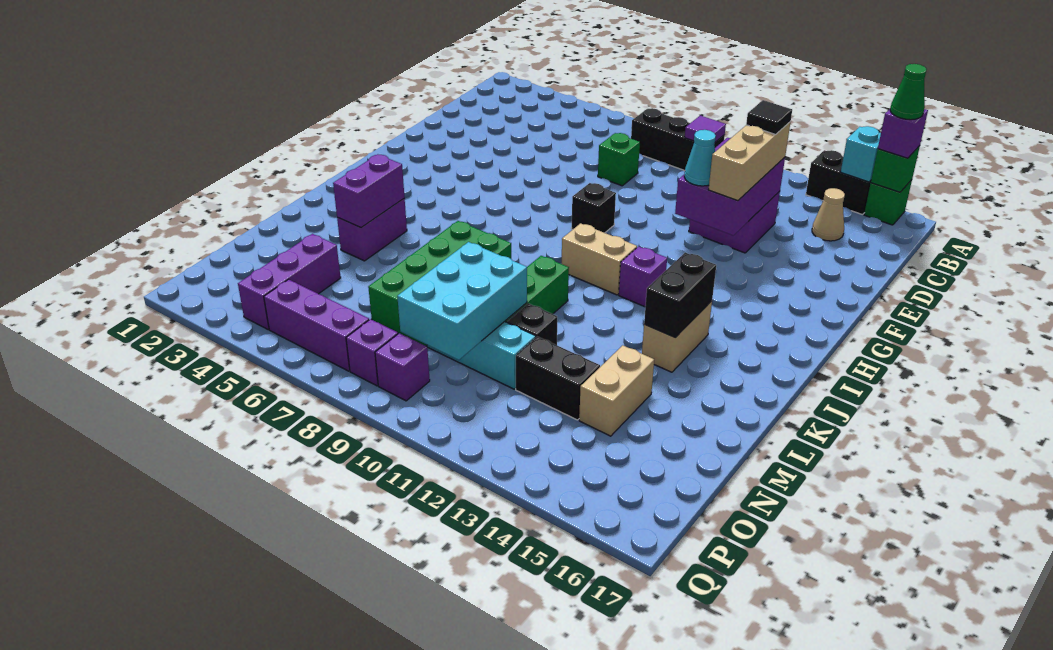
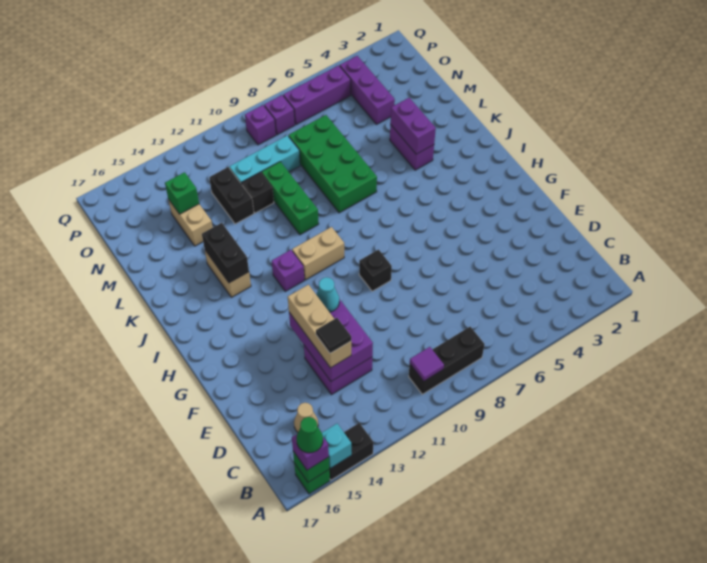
green brick D8 level 1 -> green brick N14 level 2
cyan brick M9:O10 level 2 -> none
black brick N12:N13 level 1 -> black brick M12:N12 level 1

